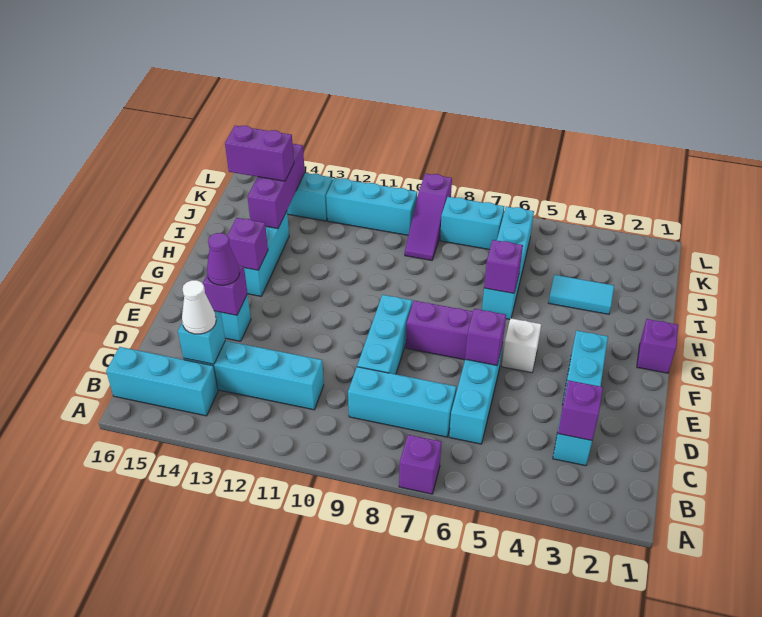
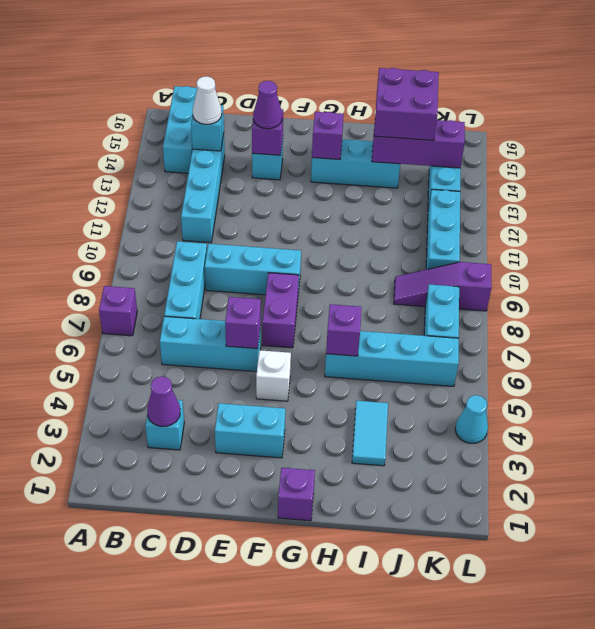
purple brick C3 level 2 -> purple cone C3 level 2
purple brick J14:J15 level 3 -> purple brick I14:J15 level 3
none -> cyan cone L4 level 1

